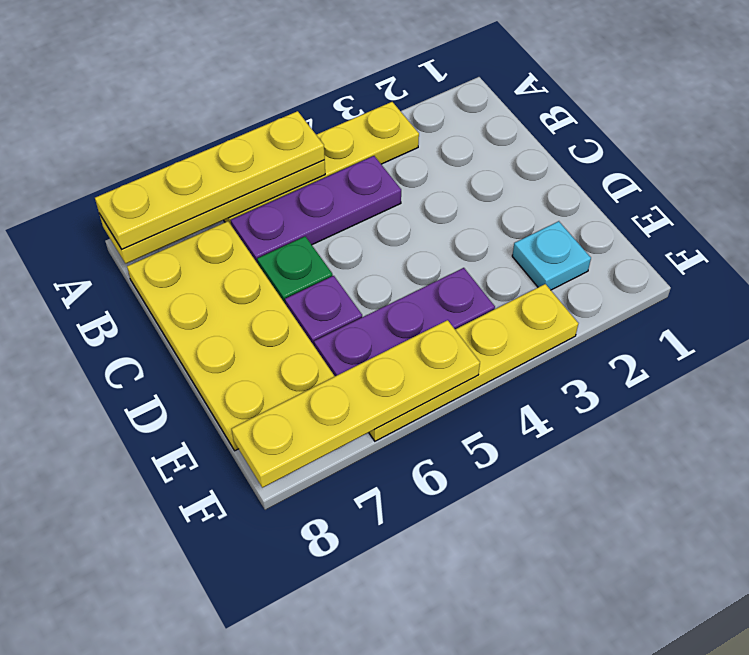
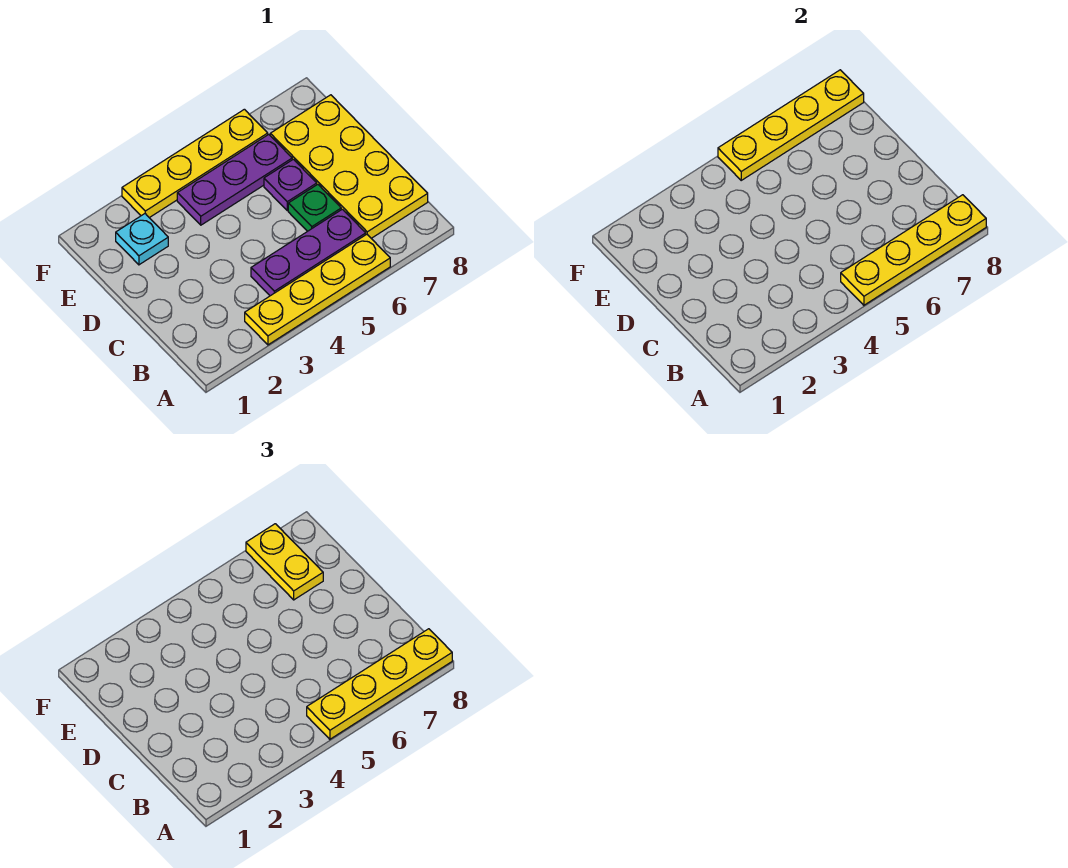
none -> yellow plate E7:F7 level 3

